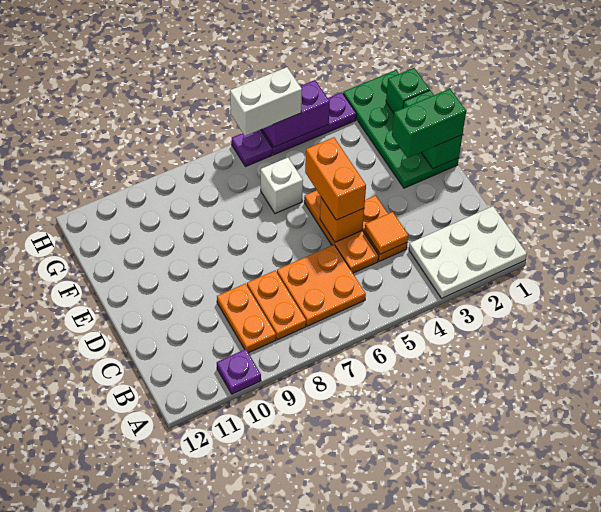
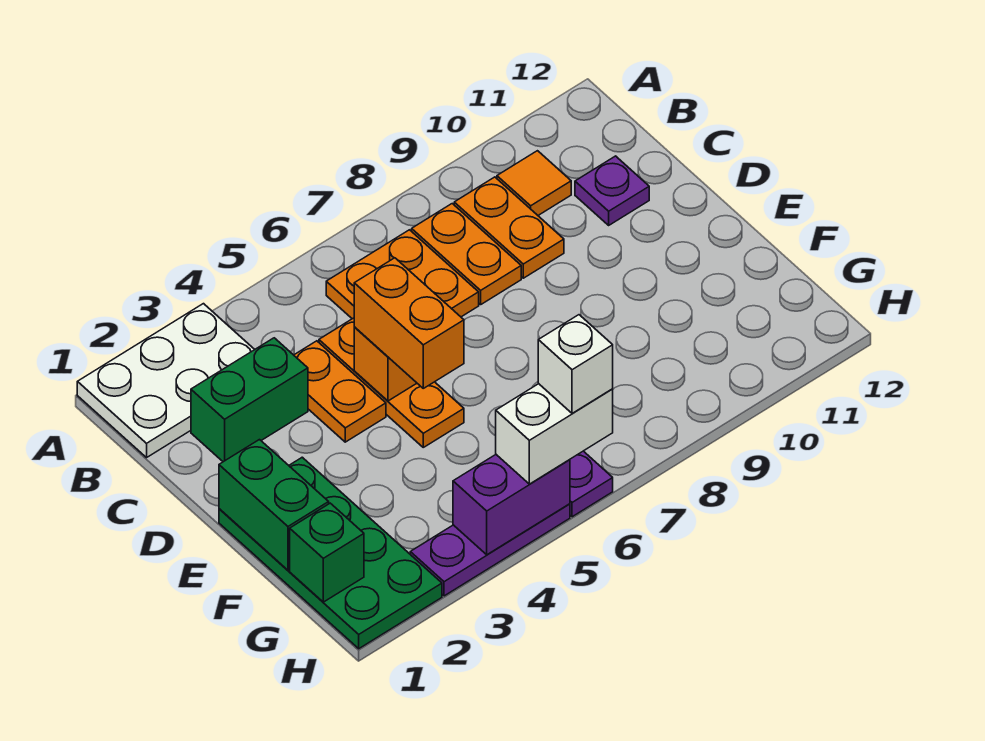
purple plate A10 level 1 -> purple plate C11 level 1
orange tile C4 level 2 -> orange tile B10 level 1
green brick E1:E2 level 3 -> green brick C2:C3 level 1
white brick F6 level 1 -> white brick H6 level 4

